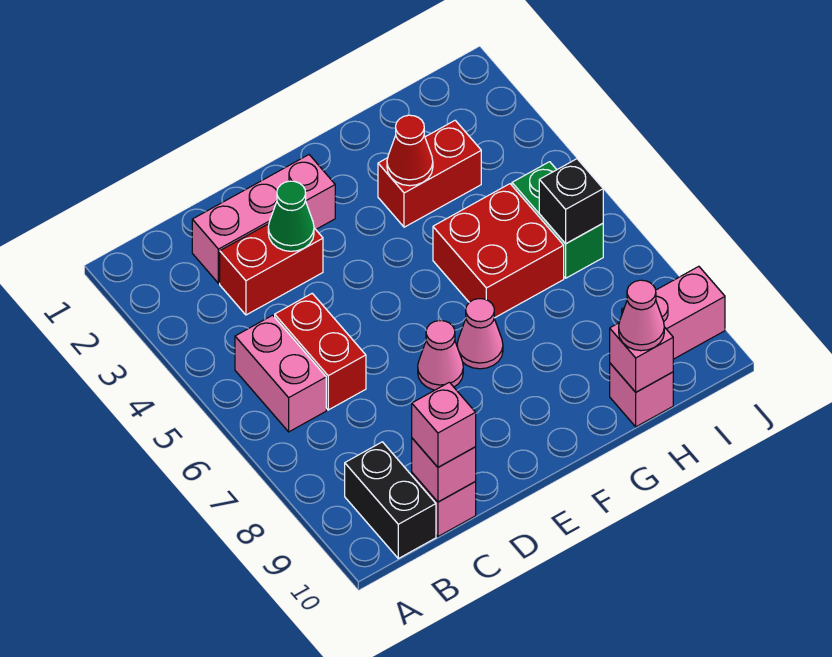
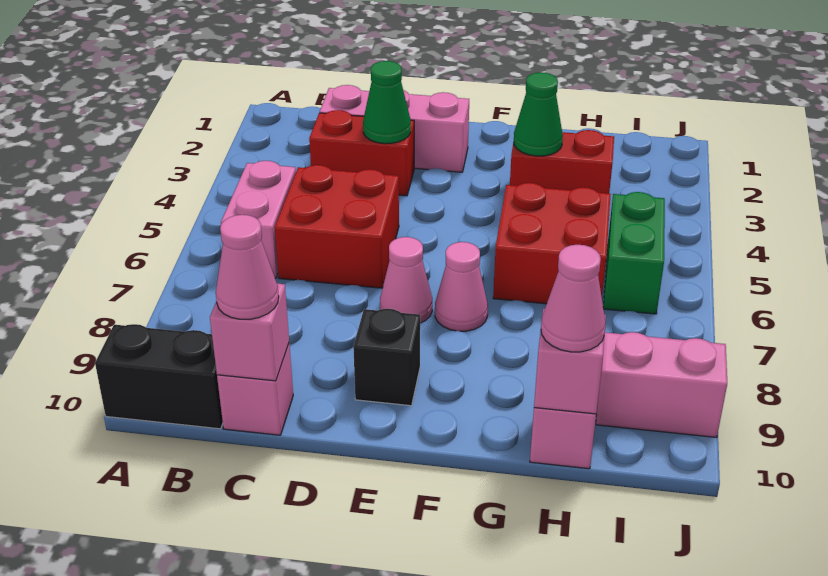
black brick B9:B10 level 1 -> black brick A10:B10 level 1
red brick C5:C6 level 1 -> red brick C5:D6 level 1
pink brick C10 level 3 -> pink cone C10 level 3
red cone G3 level 2 -> green cone G3 level 2
black brick I6 level 2 -> black brick E9 level 1

